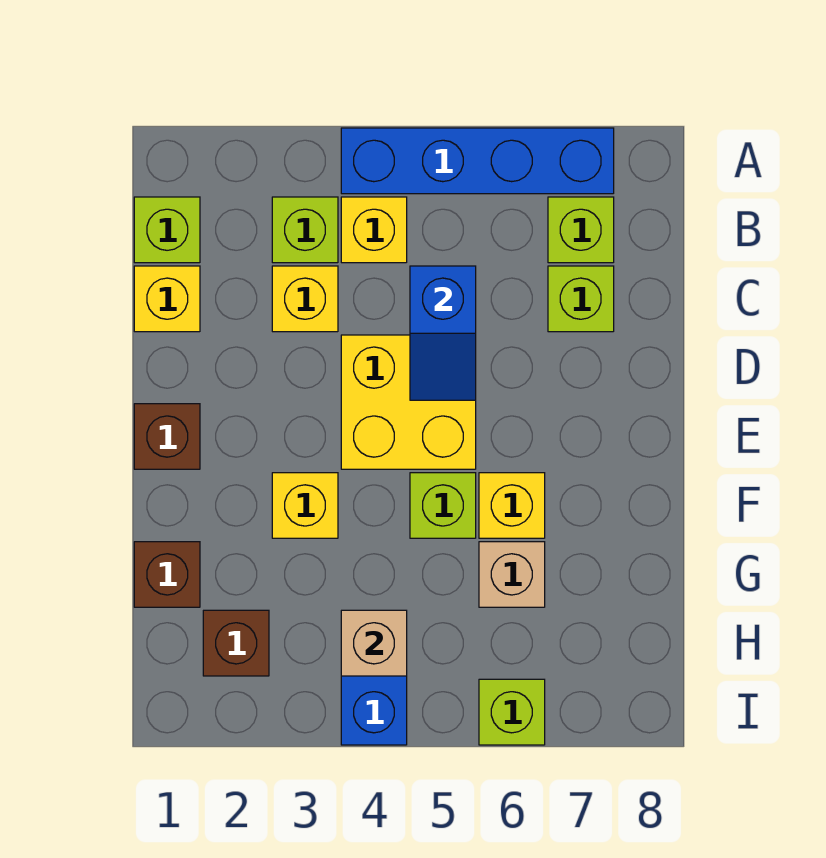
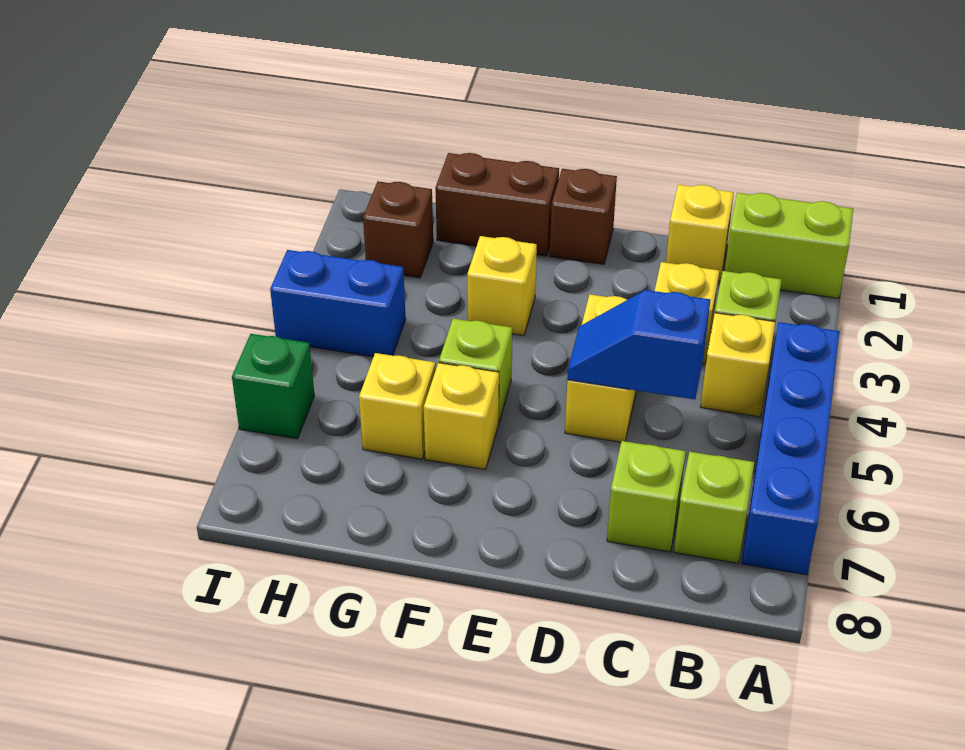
lime brick B1 level 1 -> lime brick A1:B1 level 1
yellow brick D4:E5 level 1 -> yellow brick D4:D5 level 1
brown brick G1 level 1 -> brown brick F1:G1 level 1
tan brick G6 level 1 -> yellow brick G6 level 1
tan brick H4 level 2 -> none
lime brick I6 level 1 -> green brick I6 level 1

